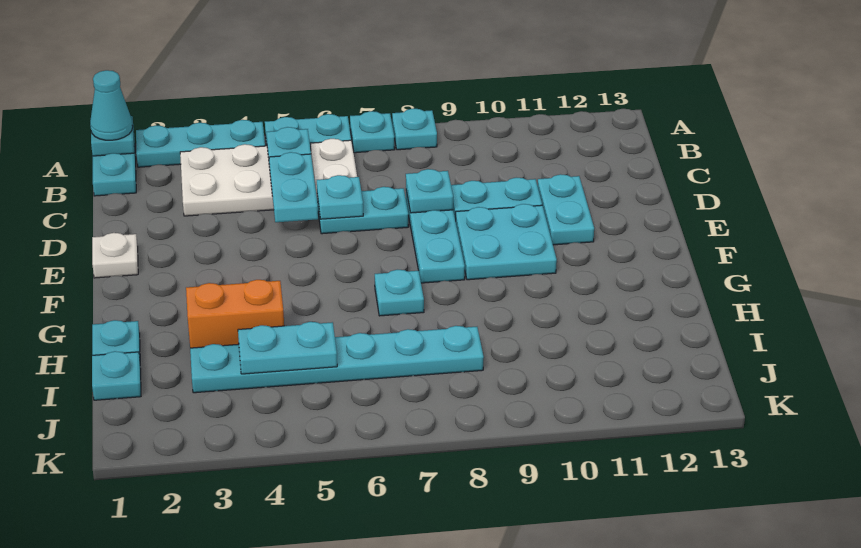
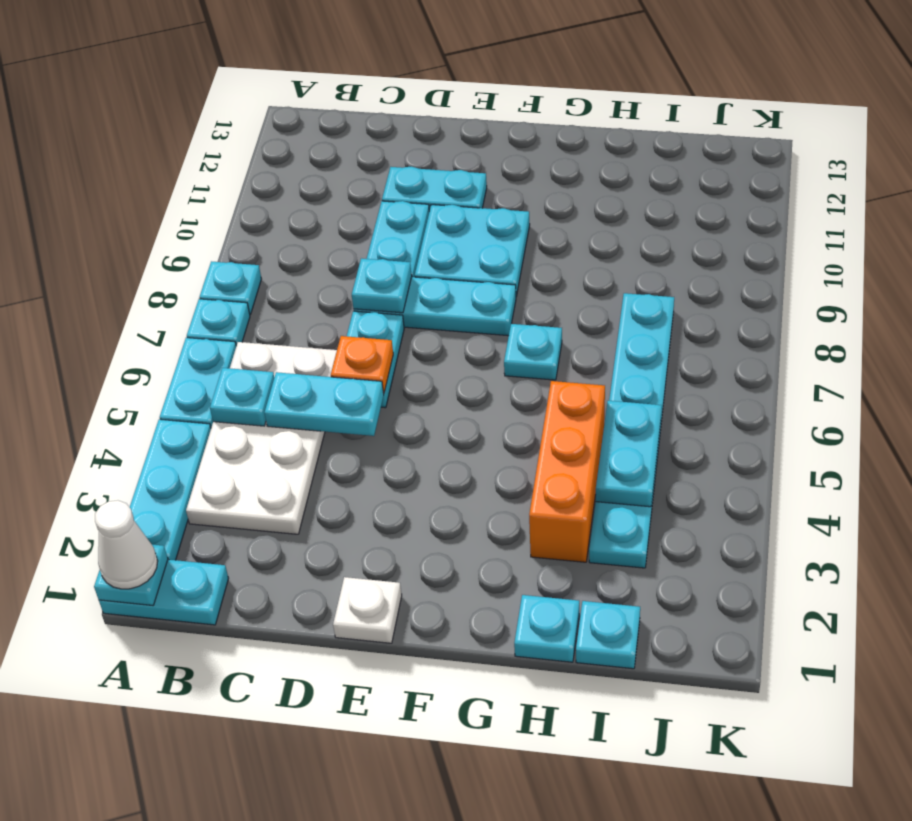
cyan cone A1 level 3 -> white cone A1 level 3
cyan plate D6 level 2 -> orange plate D6 level 2
orange brick H3:H4 level 1 -> orange brick H3:H5 level 1

